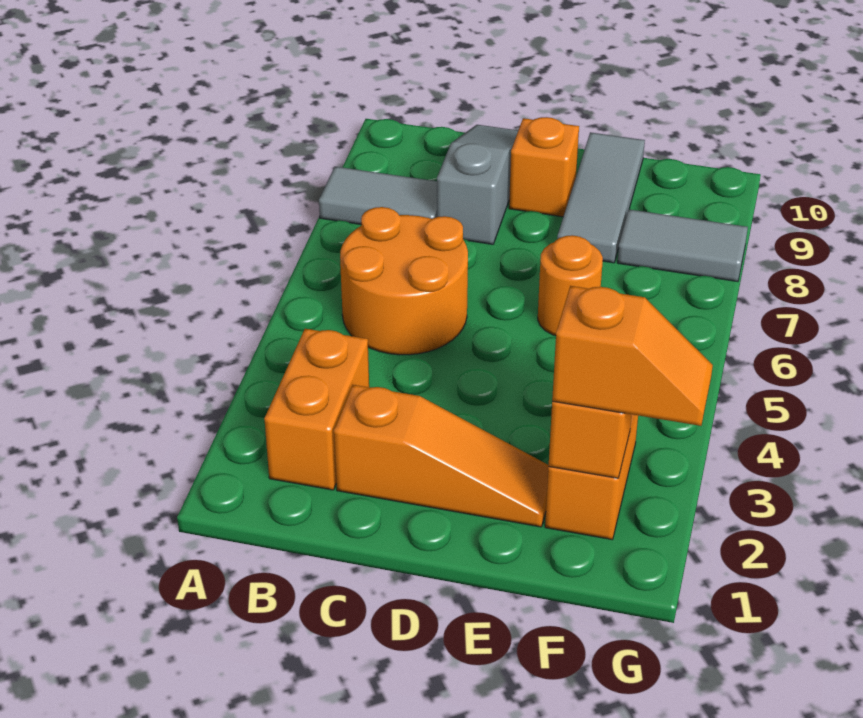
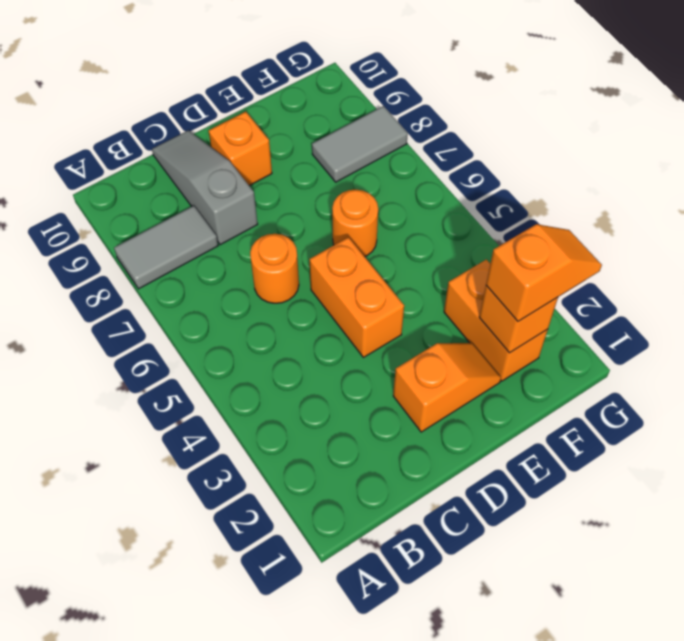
orange brick B2:B3 level 1 -> orange brick D4:D5 level 1
orange round brick B5:C6 level 1 -> orange round brick C6 level 1
orange slope C2:E2 level 1 top C -> orange slope D2:E2 level 1 top D
grey tile E8:E10 level 1 -> none

